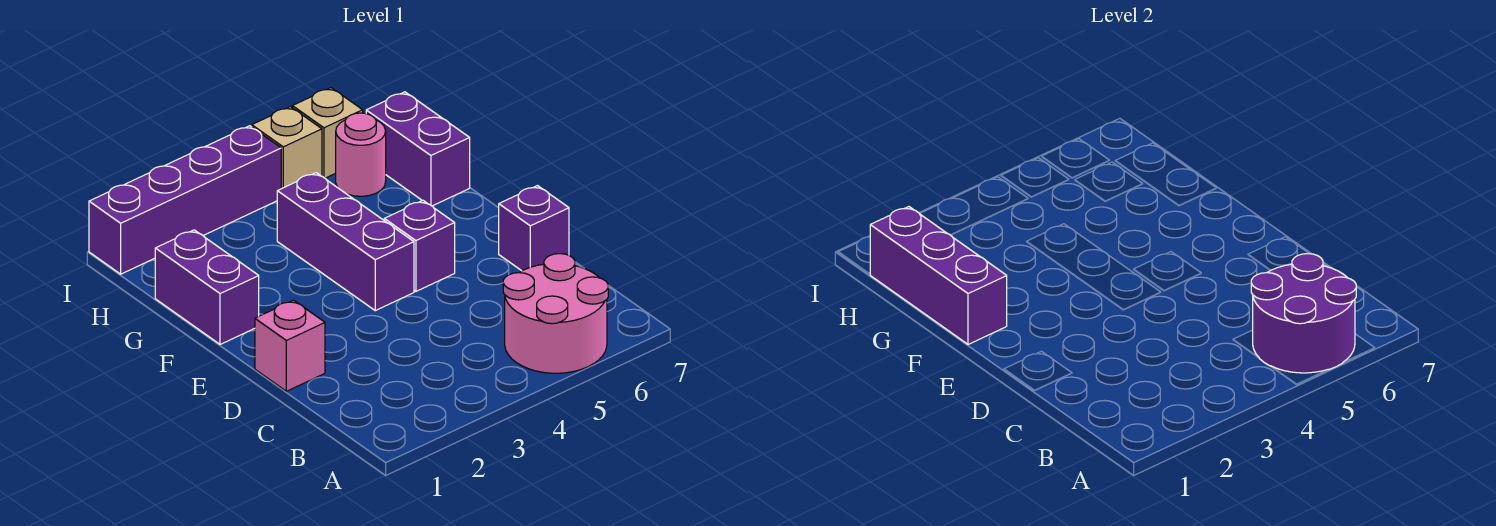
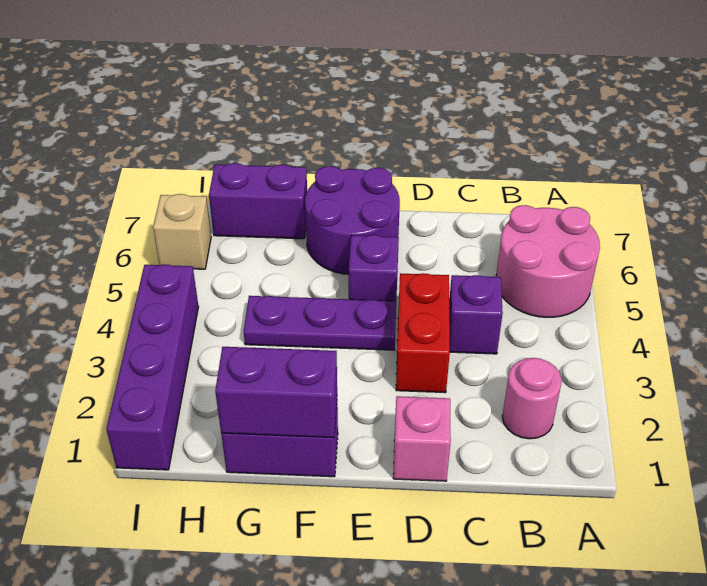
purple round brick A5:B6 level 2 -> purple round brick E6:F7 level 1
none -> red brick D3:D4 level 1
purple brick D7 level 1 -> purple brick C4 level 1
purple brick E4:G4 level 1 -> purple plate E4:G4 level 1
purple brick F1:H1 level 2 -> purple brick F1:G1 level 2
pink round brick H6 level 1 -> pink round brick B2 level 1
tan brick I5 level 1 -> none

